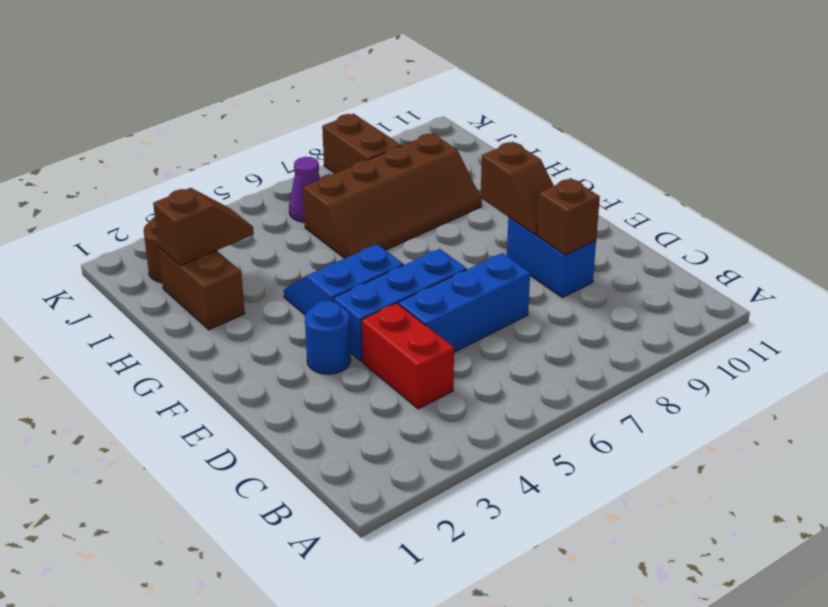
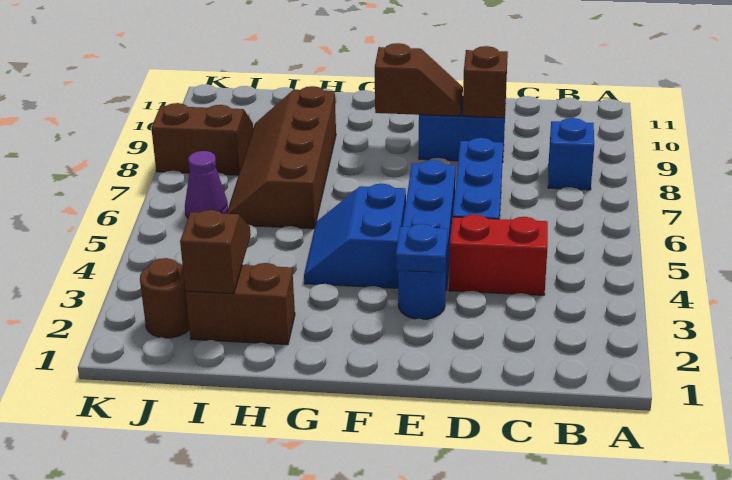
none -> blue brick B8 level 1
none -> blue plate E3 level 2
brown slope H6:I9 level 1 top I -> brown slope H6:I9 level 1 top H

